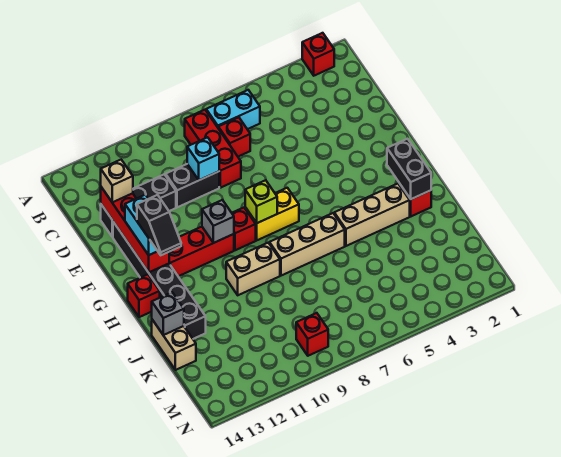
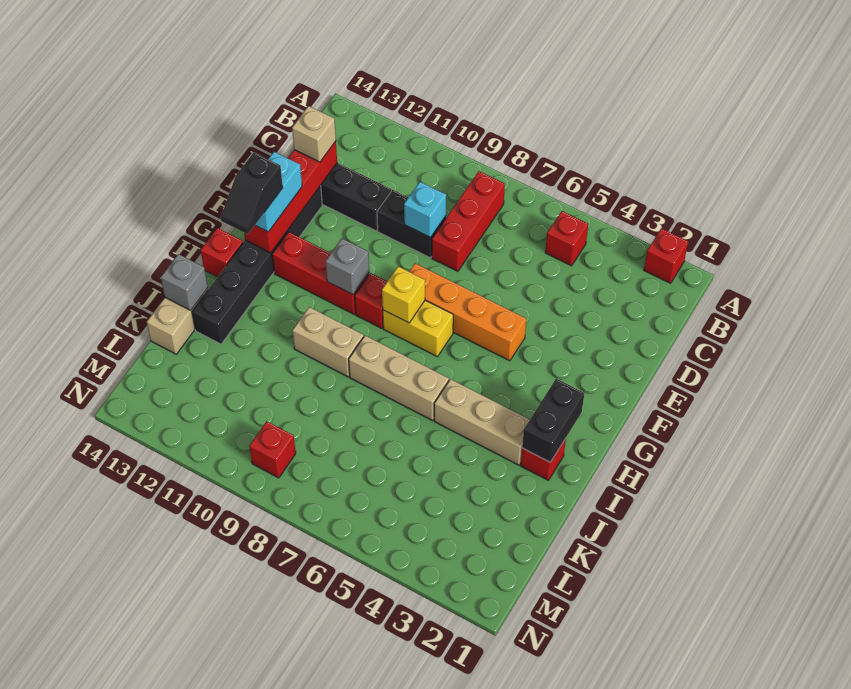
cyan brick B6:B7 level 1 -> none
red brick C7 level 1 -> red brick B5 level 1
none -> orange brick F5:F8 level 1
lime brick G8 level 2 -> yellow brick G8 level 2

